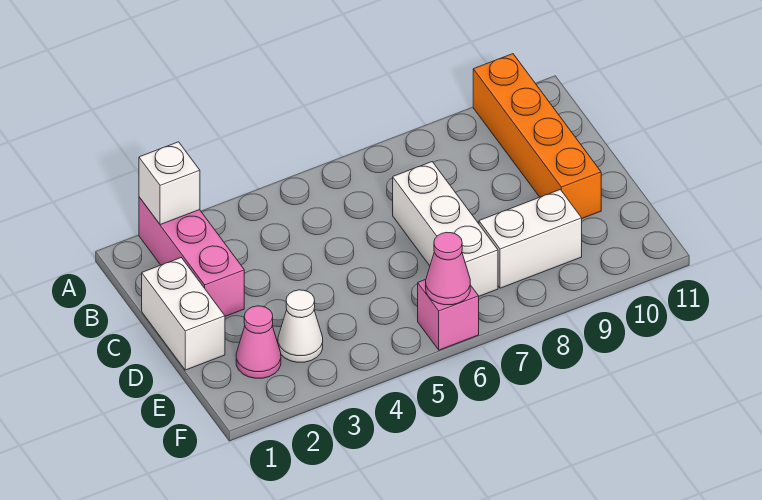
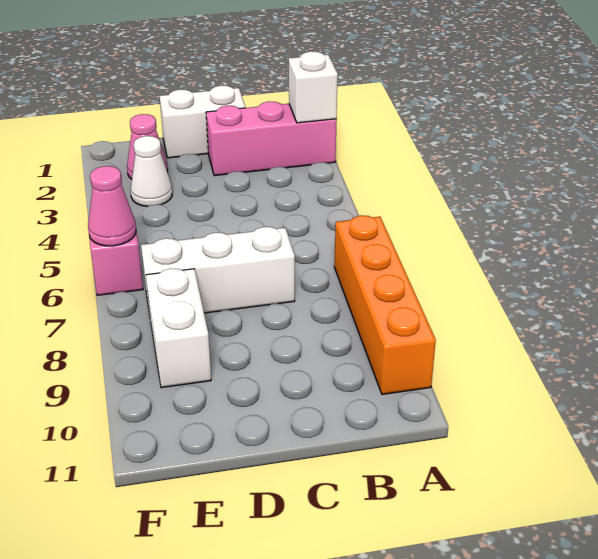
orange brick A10:D10 level 1 -> orange brick A7:A10 level 1

